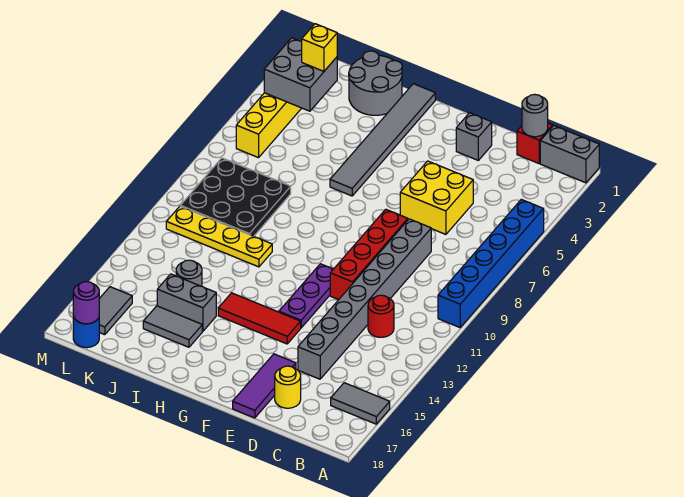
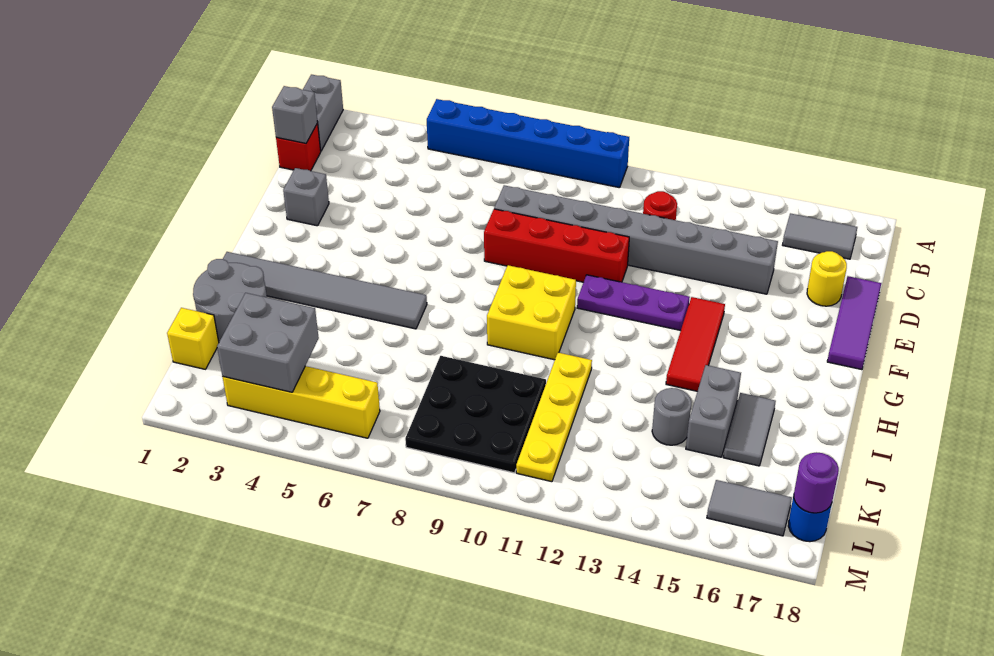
grey tile A16:B16 level 1 -> grey tile B16:B17 level 1
grey round brick C1 level 2 -> grey brick C1 level 2
yellow brick D5:E6 level 1 -> yellow brick G9:H10 level 1
purple tile E16:E18 level 1 -> purple tile D18:F18 level 1
yellow brick K3 level 3 -> yellow brick K1 level 1

